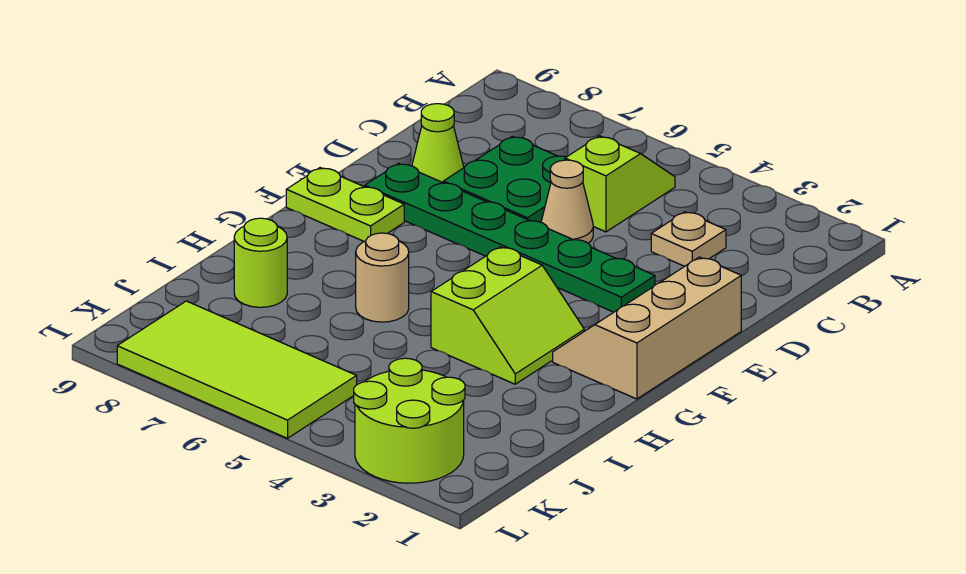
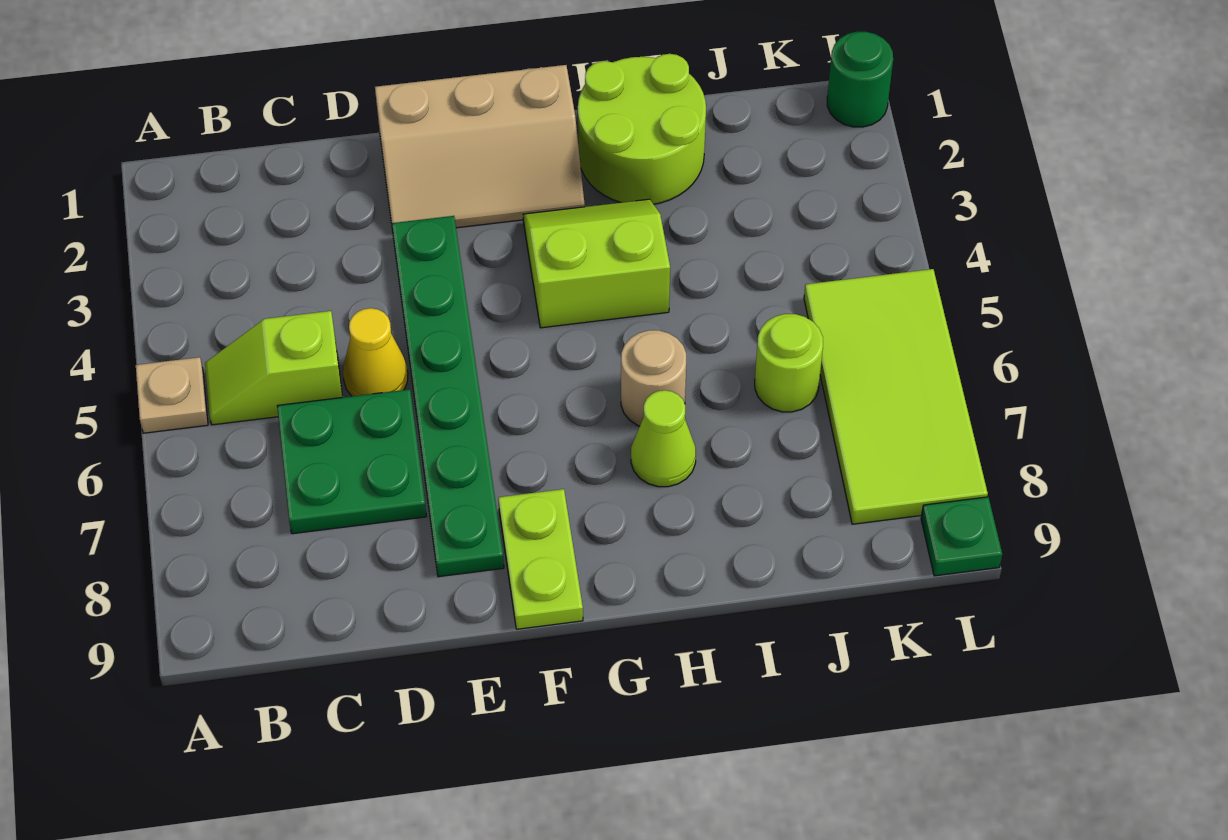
tan plate C3 level 1 -> tan plate A5 level 1
tan cone D5 level 1 -> yellow cone D5 level 1
lime cone D8 level 1 -> lime cone H7 level 1
lime round brick I8 level 1 -> lime round brick J6 level 1
lime round brick K2:L3 level 1 -> lime round brick H1:I2 level 1
none -> green round brick L1 level 1
none -> green plate L9 level 1

